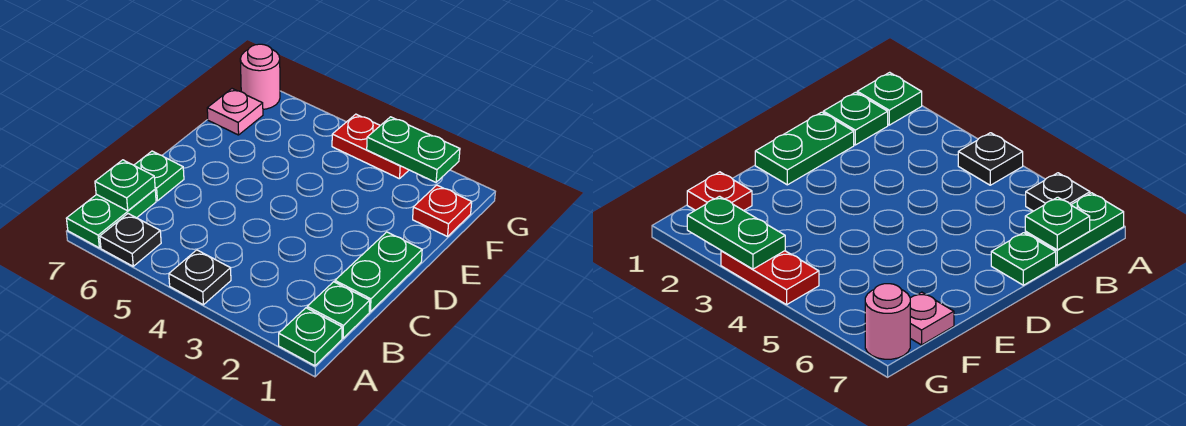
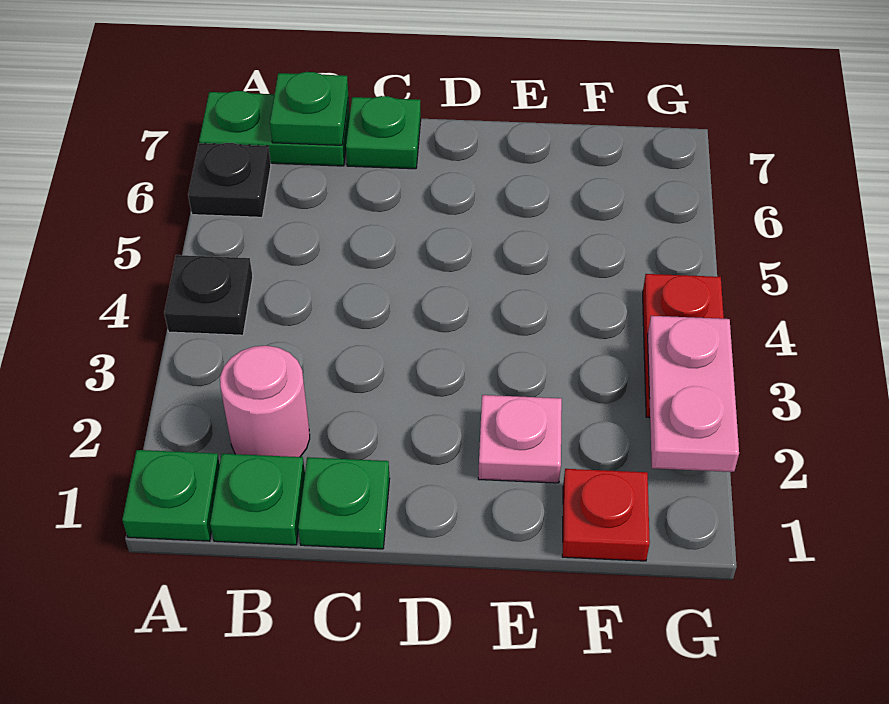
green plate C1:D1 level 1 -> green plate C1 level 1
pink plate F7 level 1 -> pink plate E2 level 1
green plate G2:G3 level 2 -> pink plate G2:G3 level 2
pink round brick G7 level 1 -> pink round brick B2 level 1

